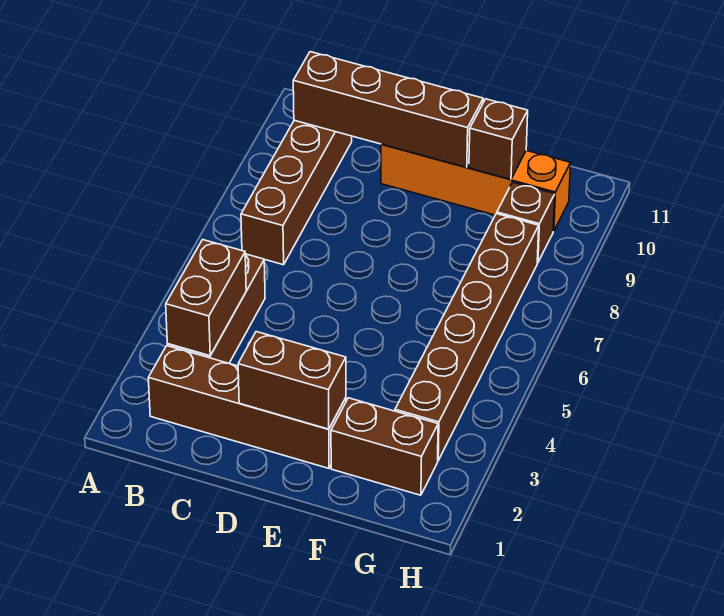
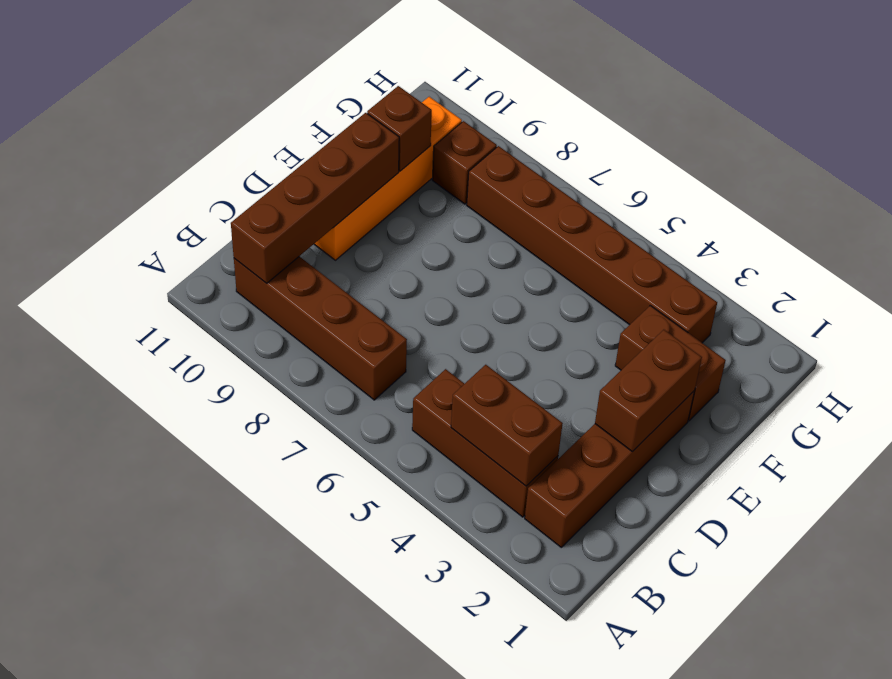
brown brick F2:G2 level 1 -> brown brick F2:F3 level 1

